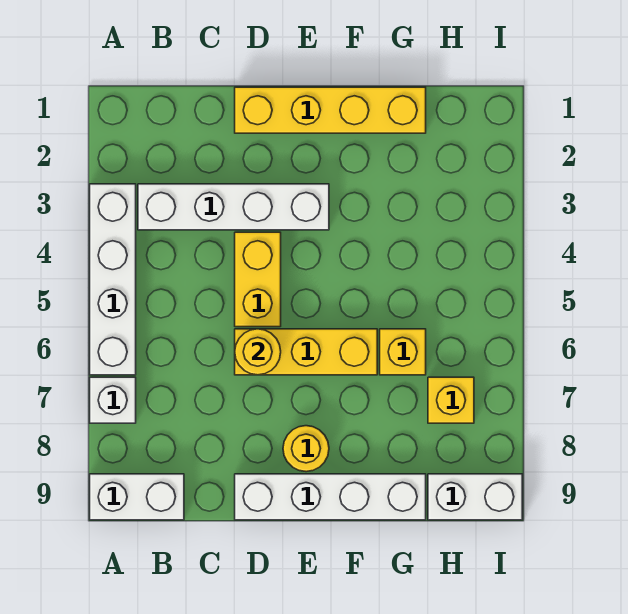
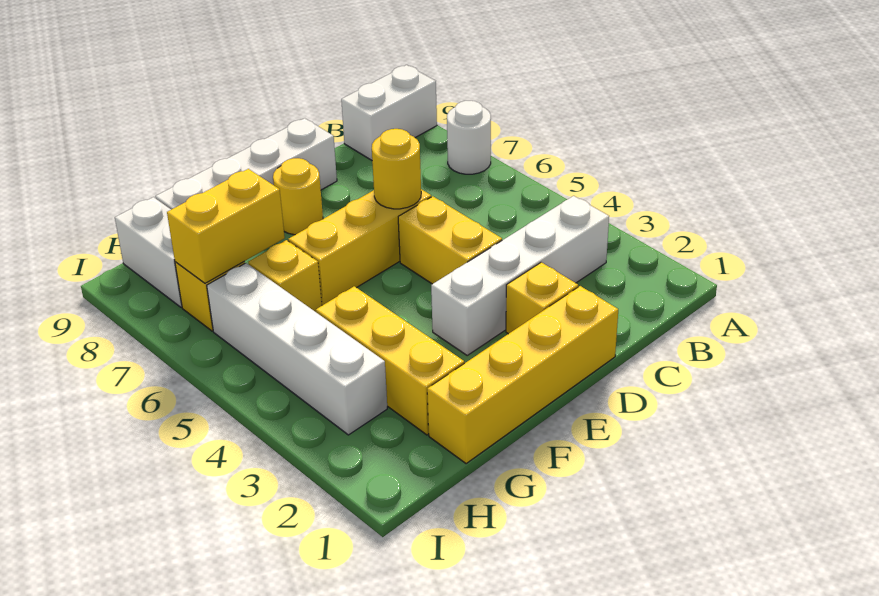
white brick A3:A6 level 1 -> white brick H3:H6 level 1
white brick A7 level 1 -> white round brick A7 level 1
none -> yellow brick D2 level 1
none -> yellow brick G2:G4 level 1
none -> yellow brick G7:H7 level 2
white brick H9:I9 level 1 -> white brick H8:H9 level 1

